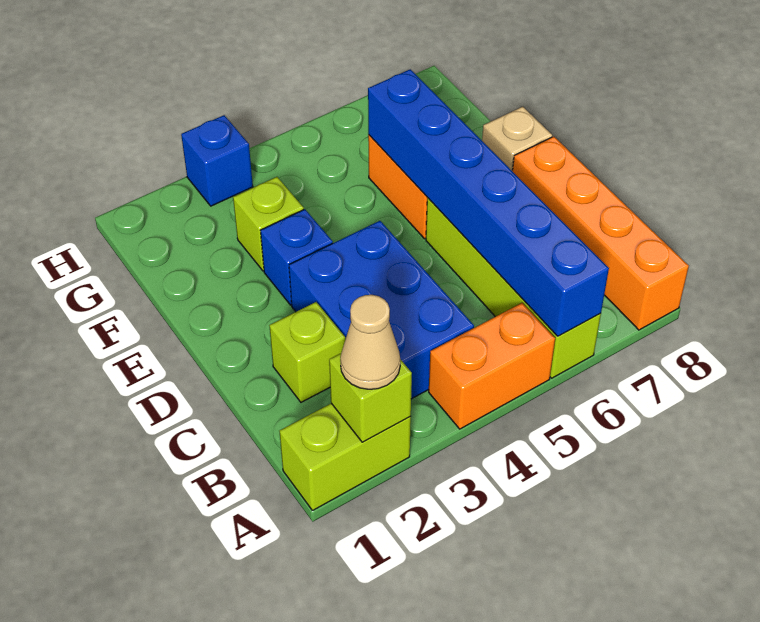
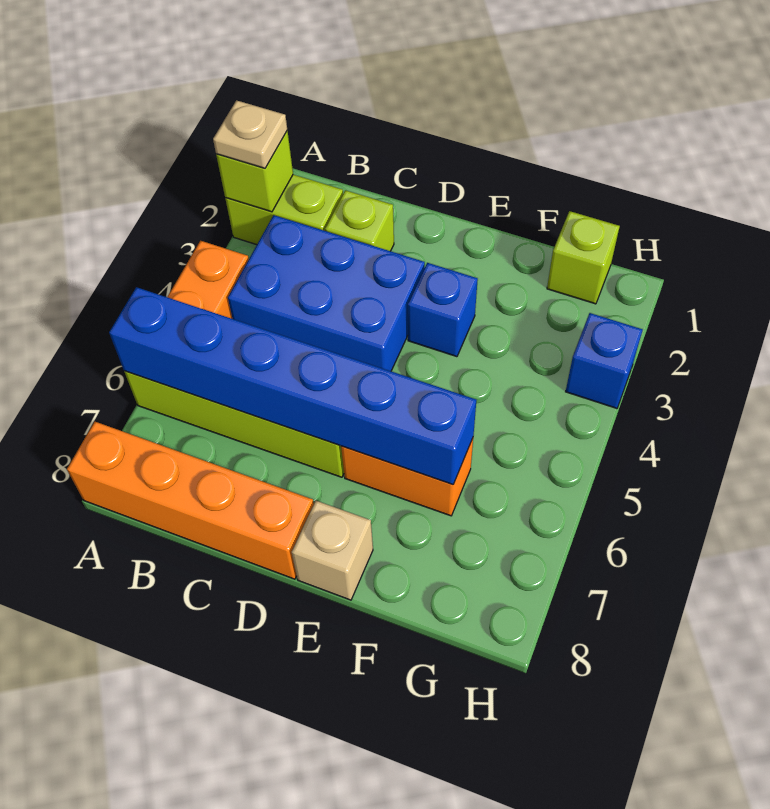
lime brick A1:A2 level 1 -> lime brick A2:B2 level 1
tan cone A2 level 3 -> tan plate A2 level 3
lime brick F3 level 1 -> lime brick G1 level 1

